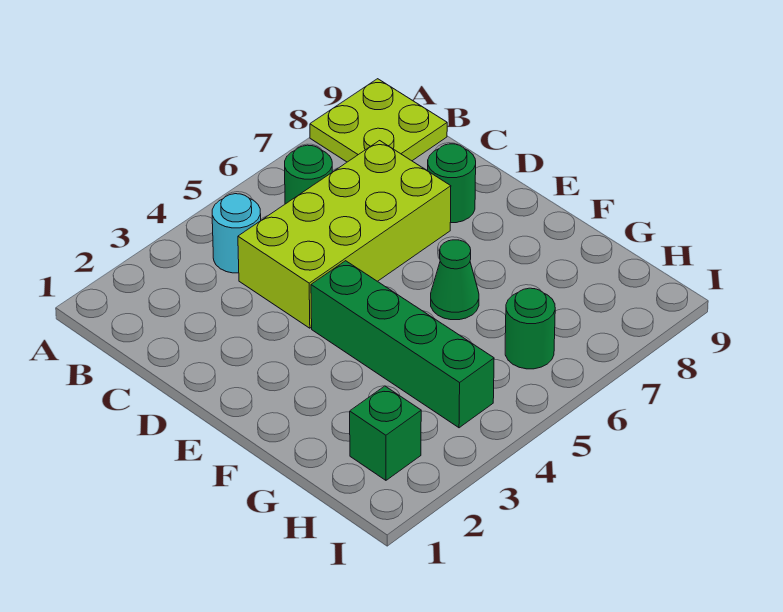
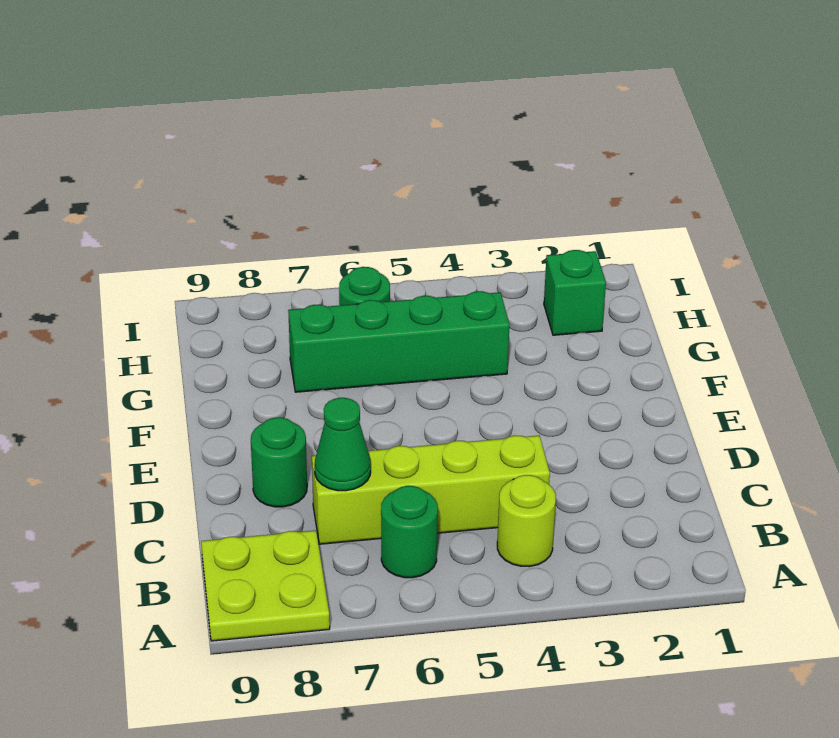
cyan round brick B4 level 1 -> lime round brick B4 level 1
lime brick C4:D7 level 1 -> lime brick C4:C7 level 1
green brick E4:H4 level 1 -> green brick G4:G7 level 1
green cone F6 level 1 -> green cone C7 level 2

